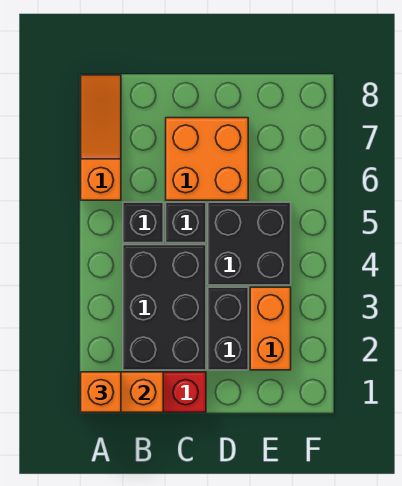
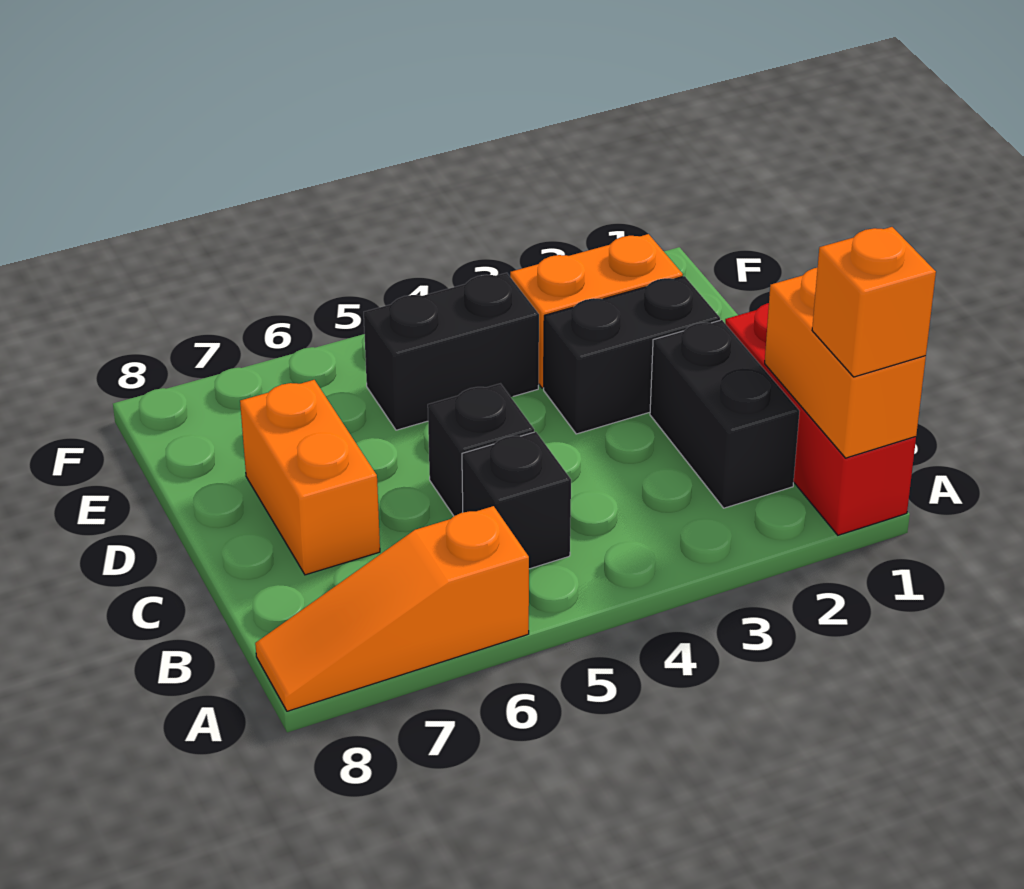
black brick B2:C4 level 1 -> black brick B2:C2 level 1
orange brick C6:D7 level 1 -> orange brick C7:D7 level 1
black brick D4:E5 level 1 -> black brick E4:E5 level 1

